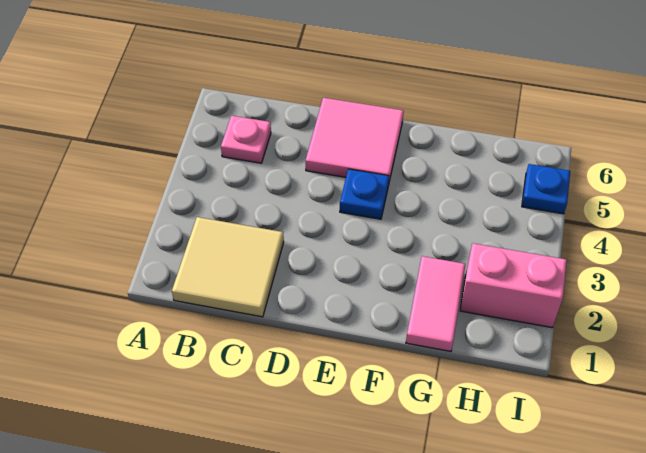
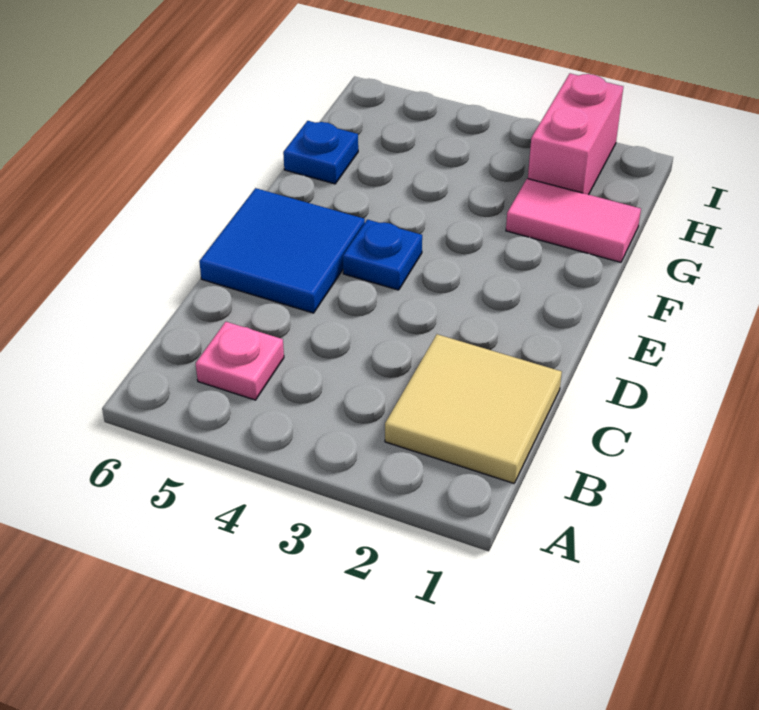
pink tile D5:E6 level 1 -> blue tile D5:E6 level 1
blue plate I5 level 1 -> blue plate G6 level 1

